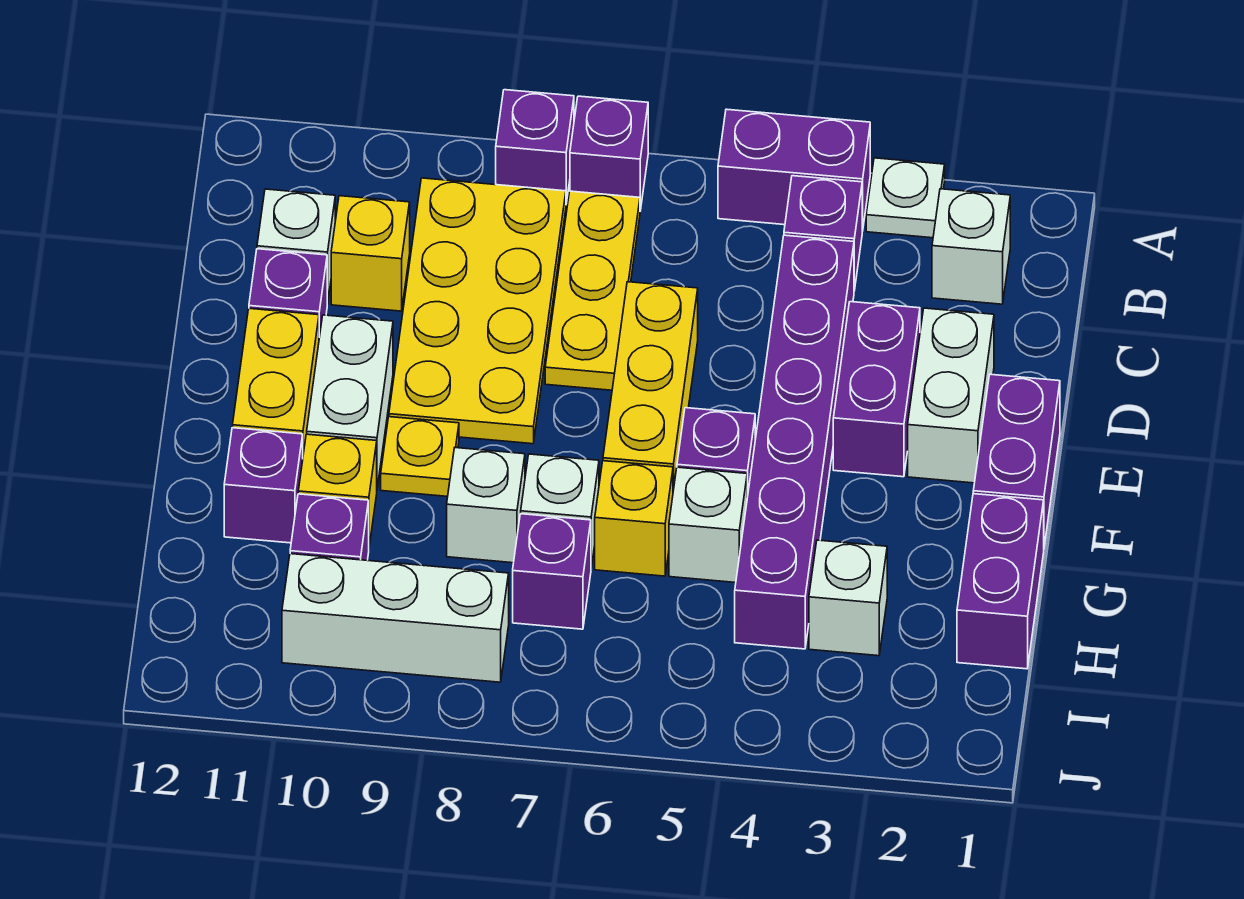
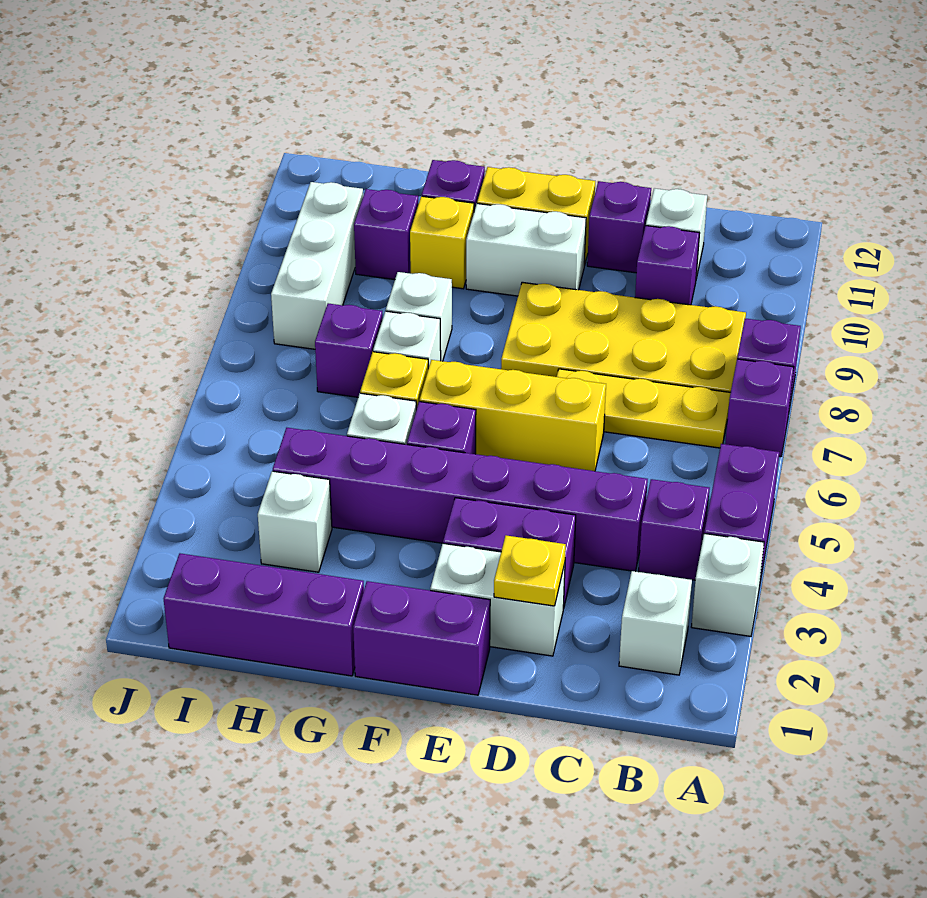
white plate A3 level 1 -> white brick A3 level 1
yellow brick C10 level 1 -> purple brick C10 level 1
yellow plate F9 level 1 -> yellow plate D2 level 2
purple brick G1:H1 level 1 -> purple brick G1:I1 level 1

